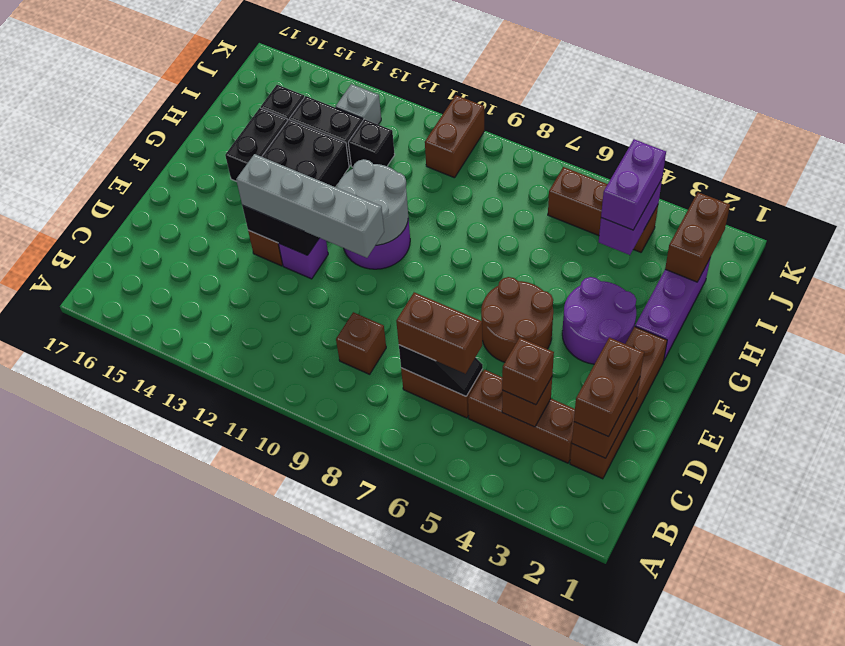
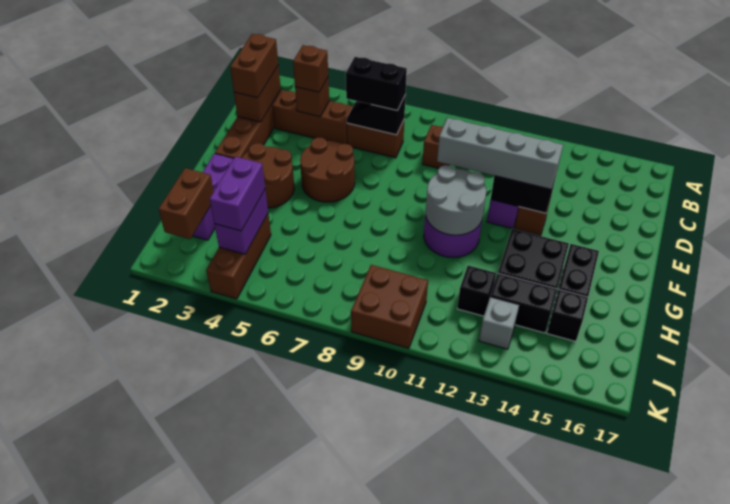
brown brick C6:C7 level 3 -> black brick C6:C7 level 3
purple round brick F3:G4 level 1 -> brown round brick F3:G4 level 1
brown brick J4:J6 level 1 -> brown brick I4:K4 level 1
brown brick J10:K10 level 1 -> brown brick J9:K10 level 1

